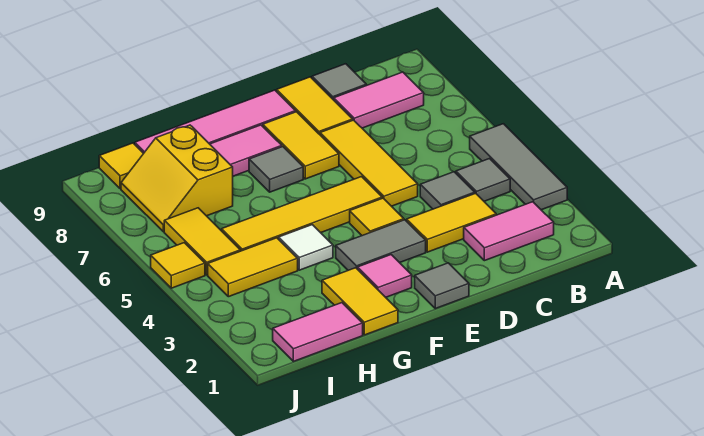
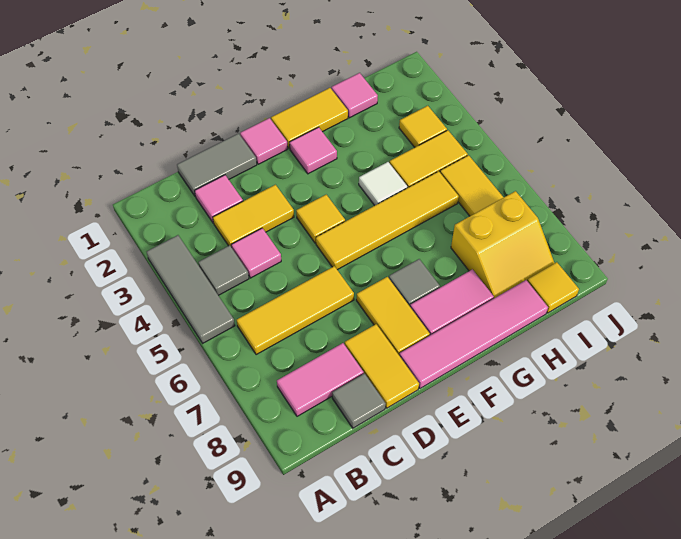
pink tile B2:C2 level 1 -> pink tile C2 level 1
grey tile C4 level 1 -> pink tile C4 level 1
yellow tile D5:D7 level 1 -> yellow tile B6:D6 level 1
grey tile E1 level 1 -> pink tile E1 level 1
grey tile E3:F3 level 1 -> grey tile C1:D1 level 1
yellow tile G1:G2 level 1 -> yellow tile F1:G1 level 1
pink tile H1:I1 level 1 -> pink tile H1 level 1
yellow slope H7:I8 level 1 top H -> yellow slope H7:I8 level 1 top 7
yellow tile J5 level 1 -> yellow tile I3 level 1

